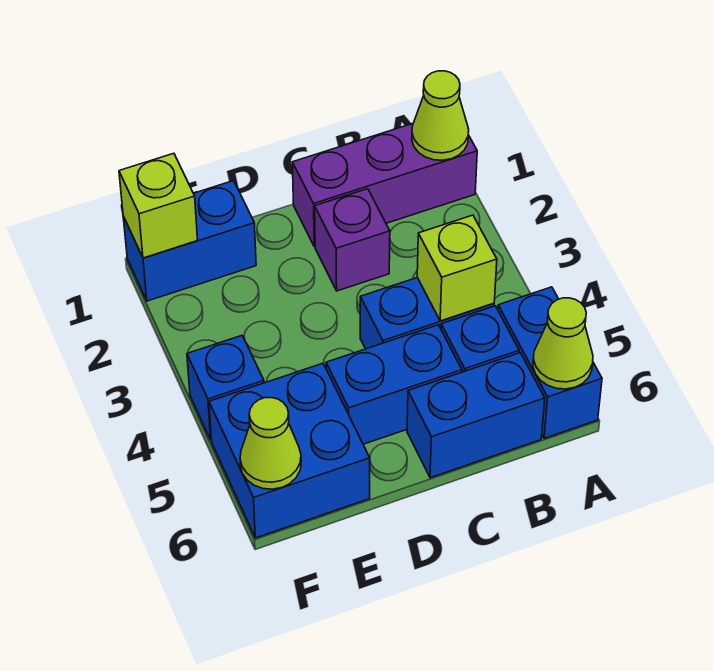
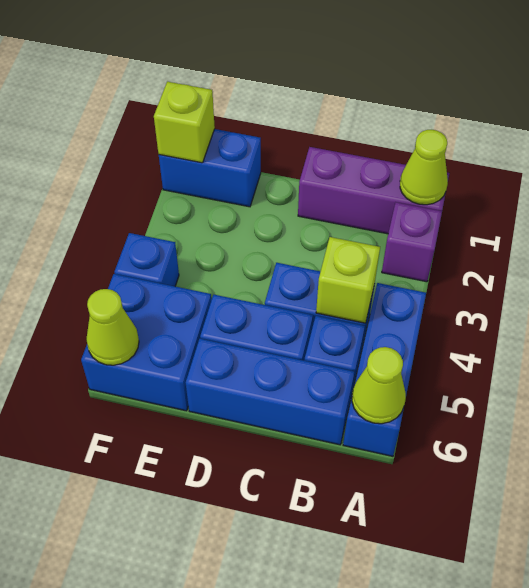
blue brick A5:A6 level 1 -> blue brick A4:A6 level 1
blue brick B6:C6 level 1 -> blue brick B6:D6 level 1
purple brick C2 level 1 -> purple brick A2 level 1

